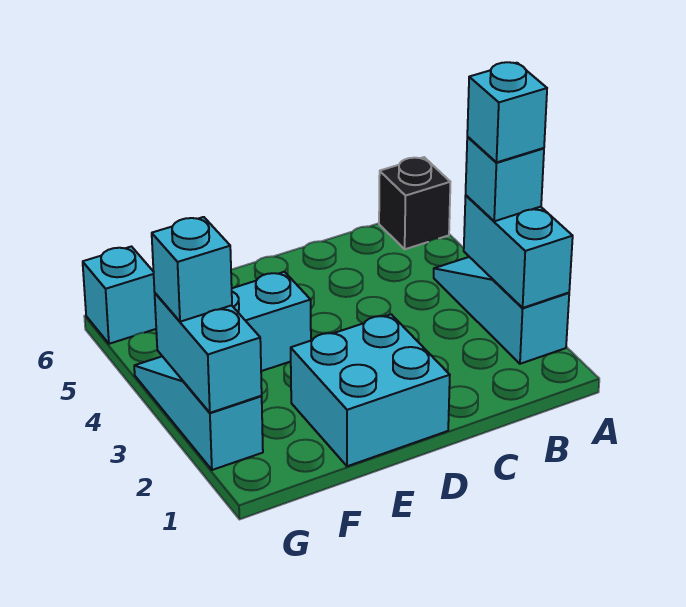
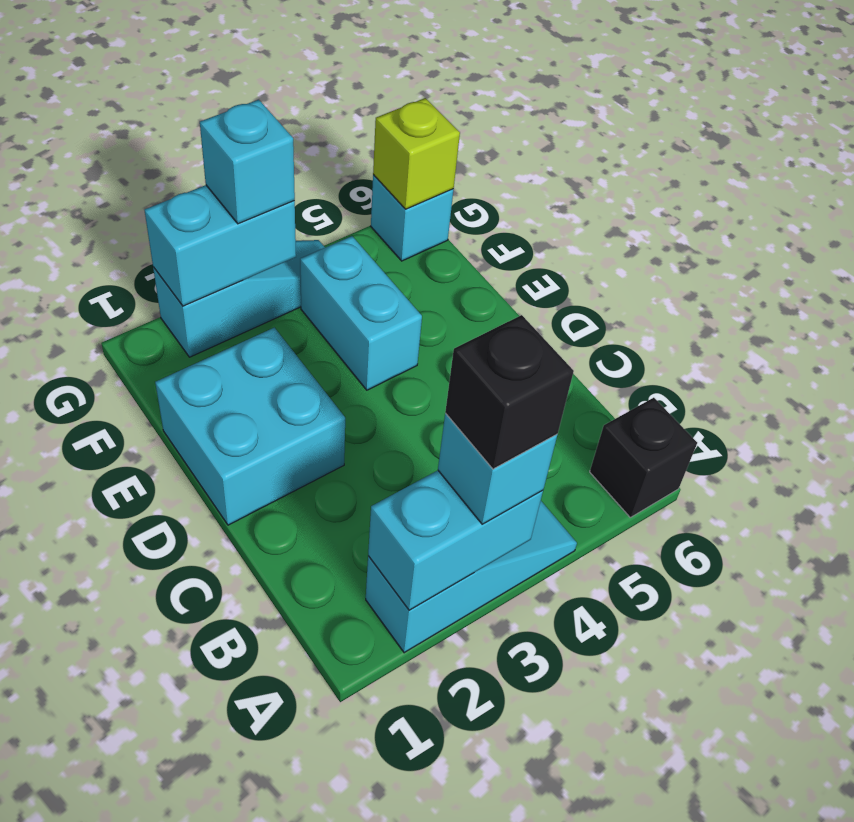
cyan brick A3 level 4 -> black brick A3 level 4
none -> lime brick G6 level 2

